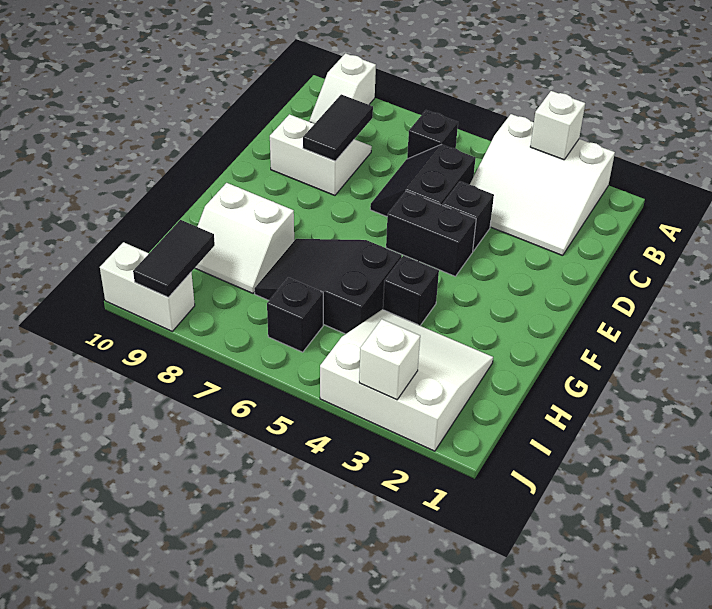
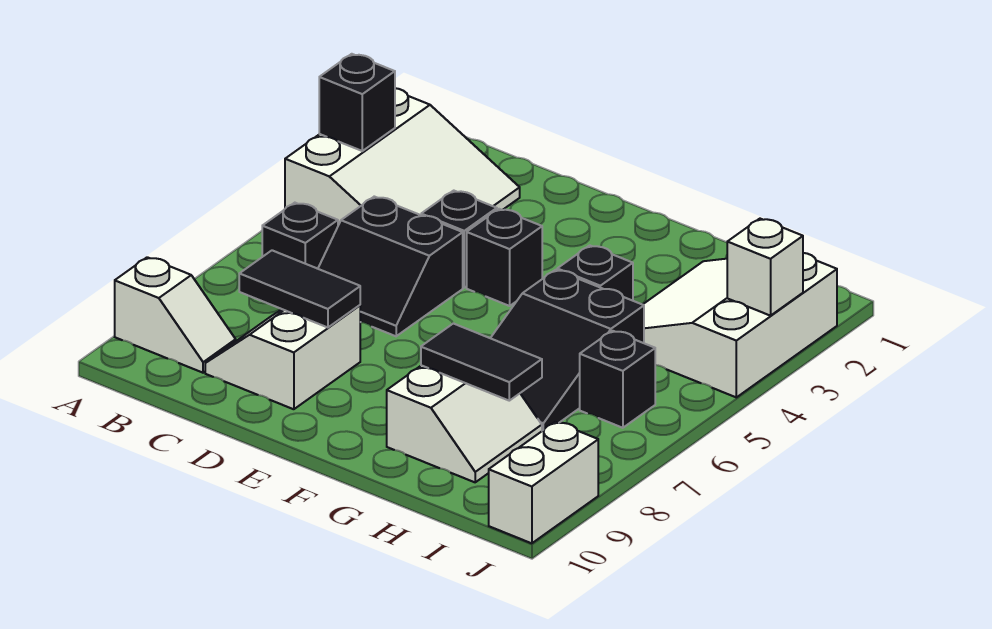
white brick A3 level 2 -> black brick A3 level 2
black brick E4:E5 level 1 -> black brick E4 level 1
black tile I9:J9 level 2 -> black tile G8:H8 level 2

